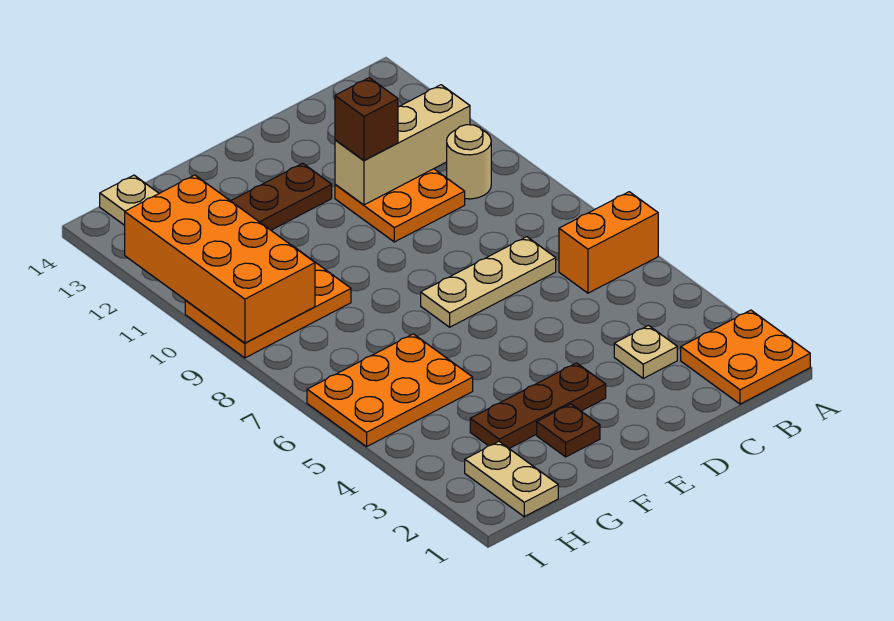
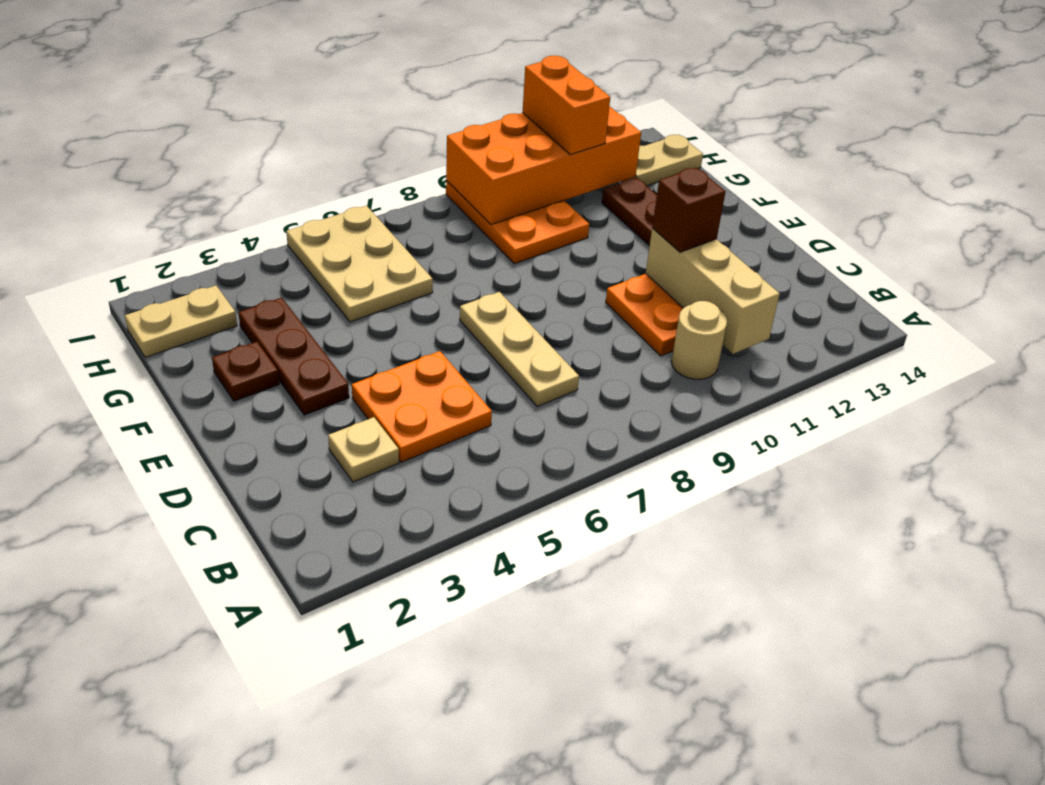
orange plate A1:B2 level 1 -> orange plate C4:D5 level 1
orange brick A6:B6 level 1 -> orange brick H11:I11 level 3
orange plate G5:I6 level 1 -> tan plate G5:I6 level 1

